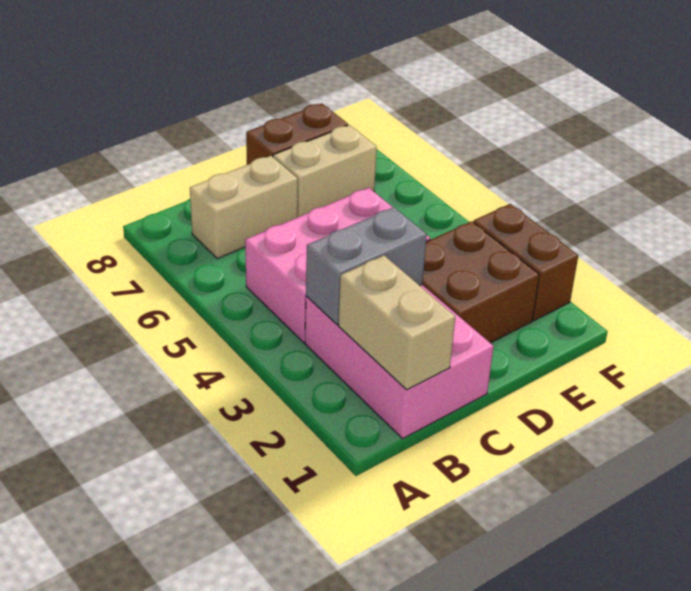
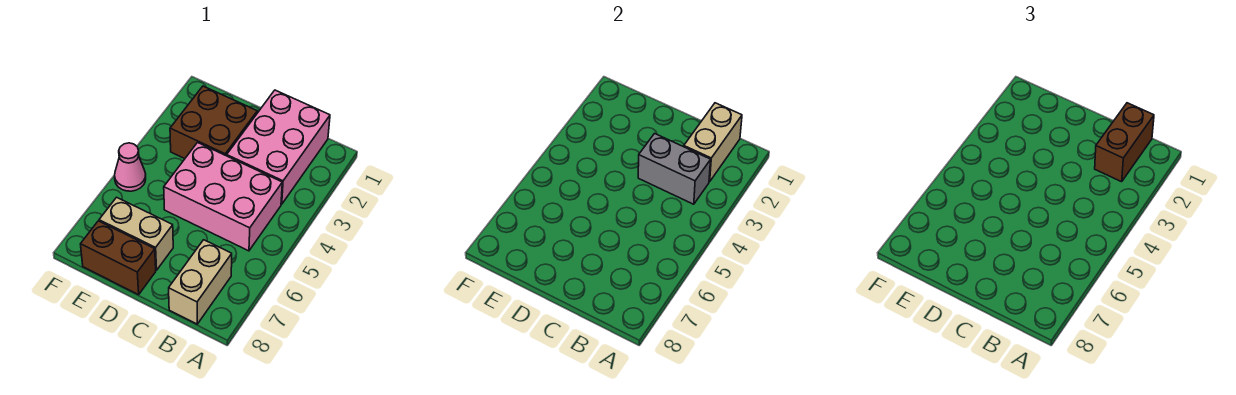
tan brick B7:C7 level 1 -> tan brick B7:B8 level 1
brown brick F2:F3 level 1 -> brown brick B1:B2 level 3
none -> pink cone F5 level 1

